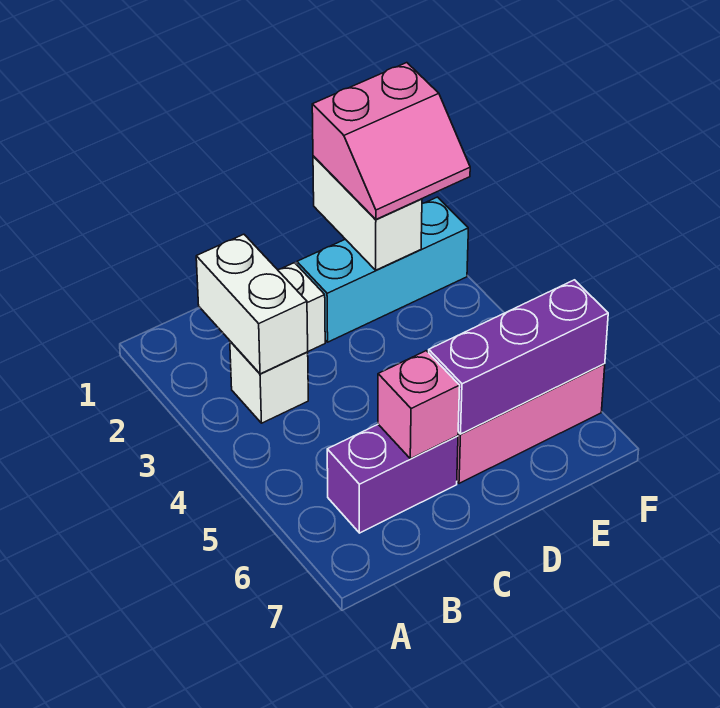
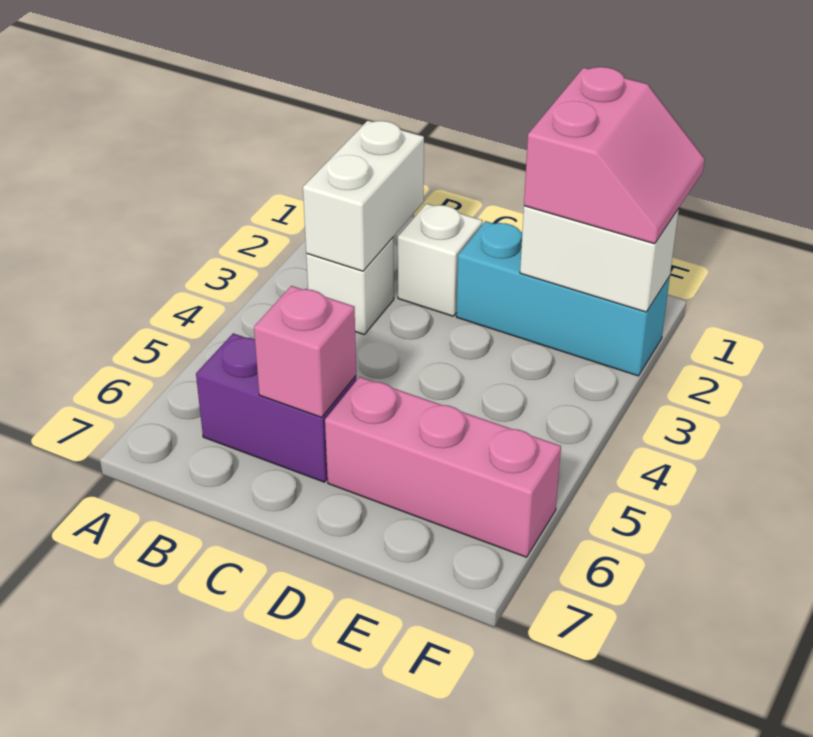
purple brick D6:F6 level 2 -> none
white brick E1:E2 level 2 -> white brick E2:F2 level 2
pink slope E1:F2 level 3 top 1 -> pink slope E1:F2 level 3 top E

